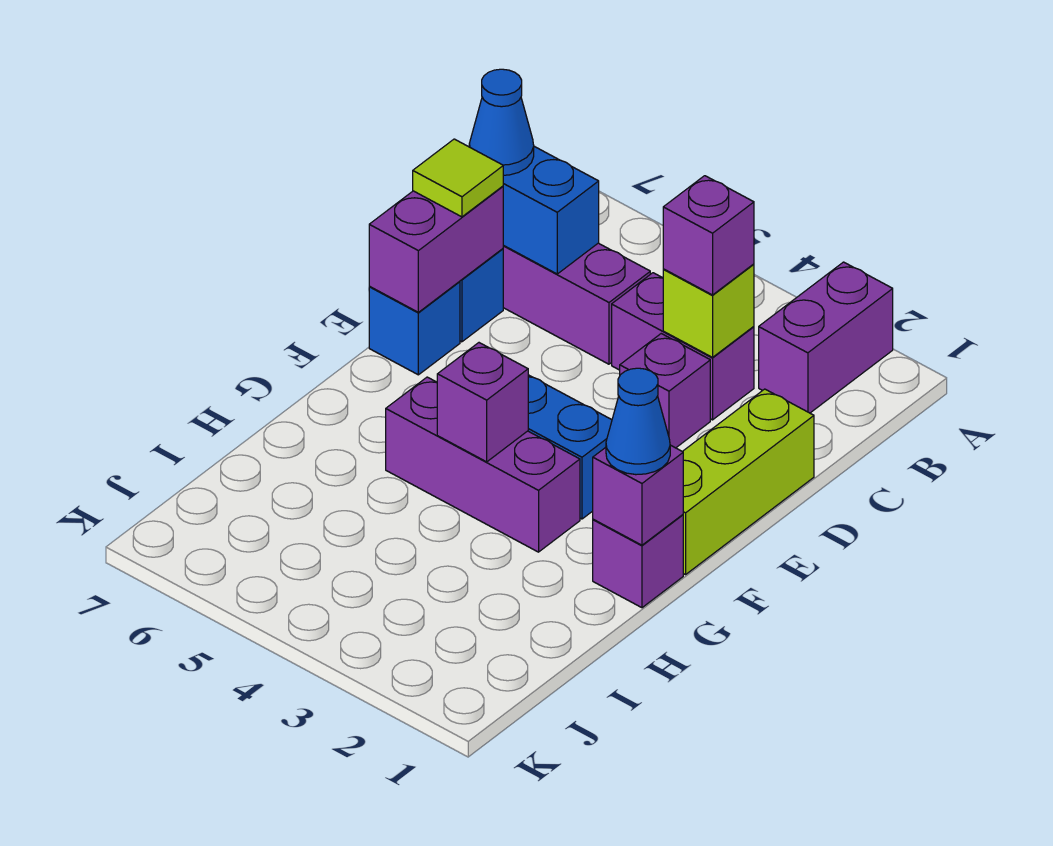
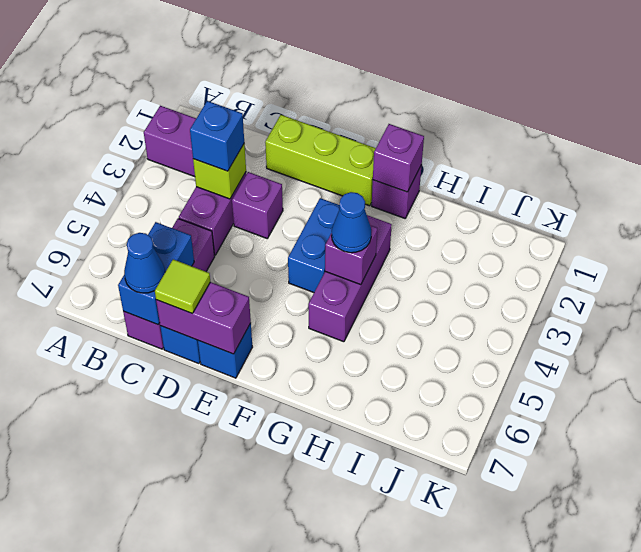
purple brick C3 level 3 -> blue brick C3 level 3
blue cone G1 level 3 -> blue cone G4 level 3

